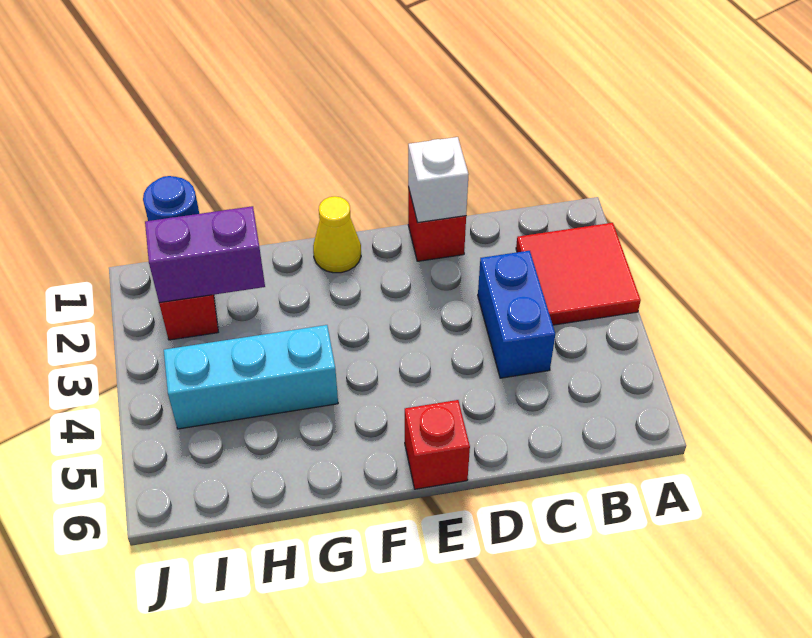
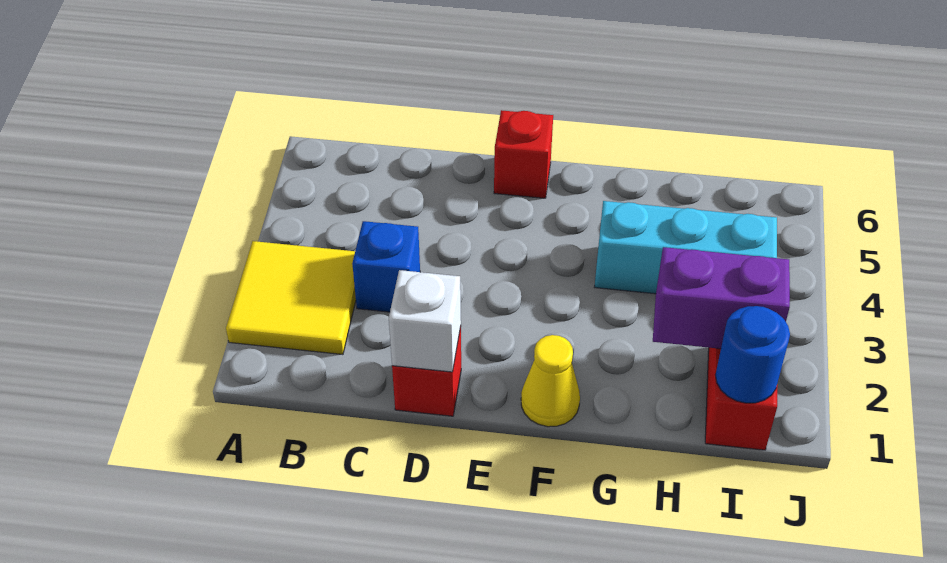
red tile A2:B3 level 1 -> yellow tile A2:B3 level 1
blue brick C3:C4 level 1 -> blue brick C3 level 1

